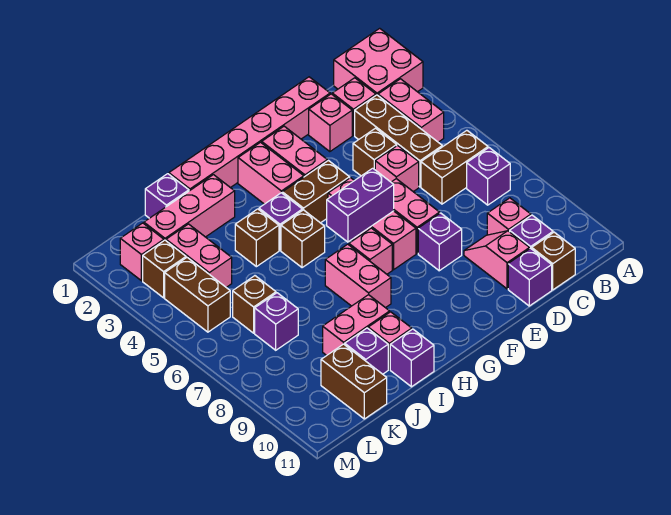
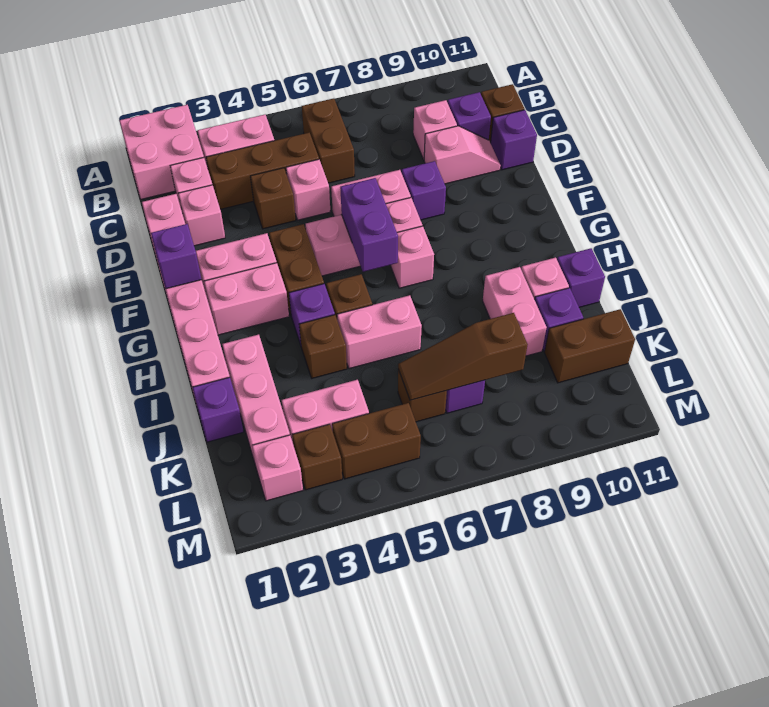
purple brick B7 level 1 -> purple brick F1 level 2
pink slope D9:D10 level 1 top 10 -> pink slope D9:D10 level 1 top 9
pink brick H7:H8 level 1 -> pink brick I5:I6 level 1
none -> brown slope K6:K8 level 2 top 8

